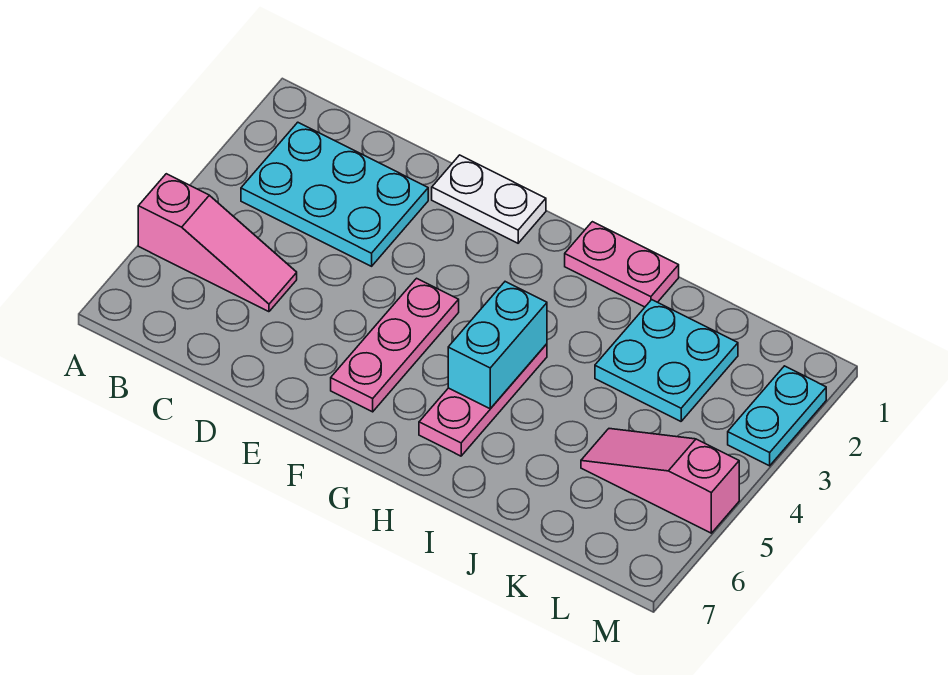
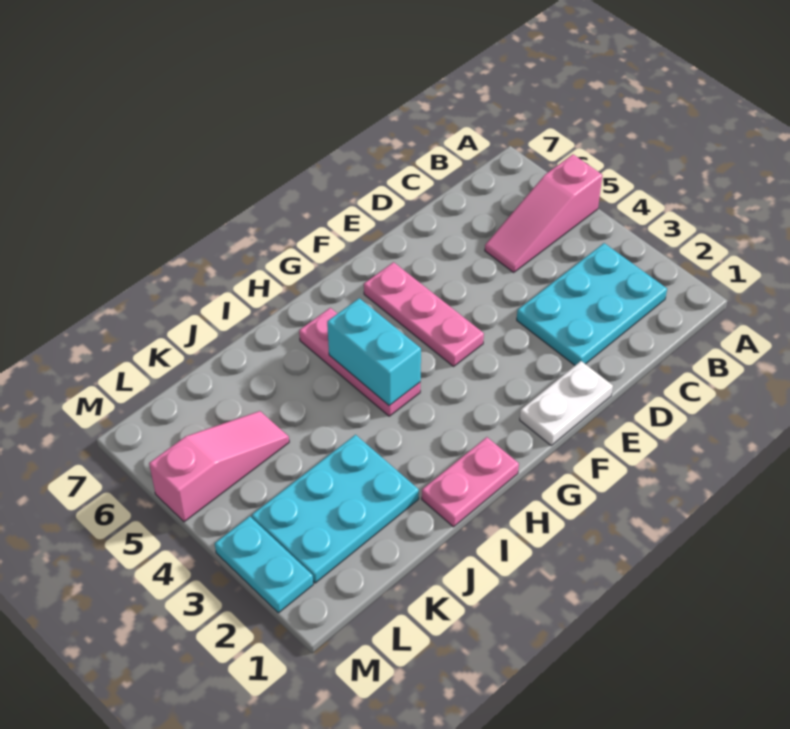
cyan plate J2:K3 level 1 -> cyan plate J2:L3 level 1

